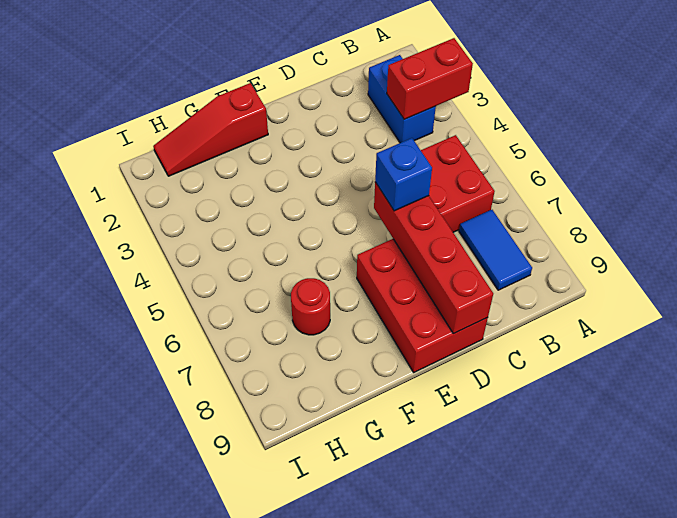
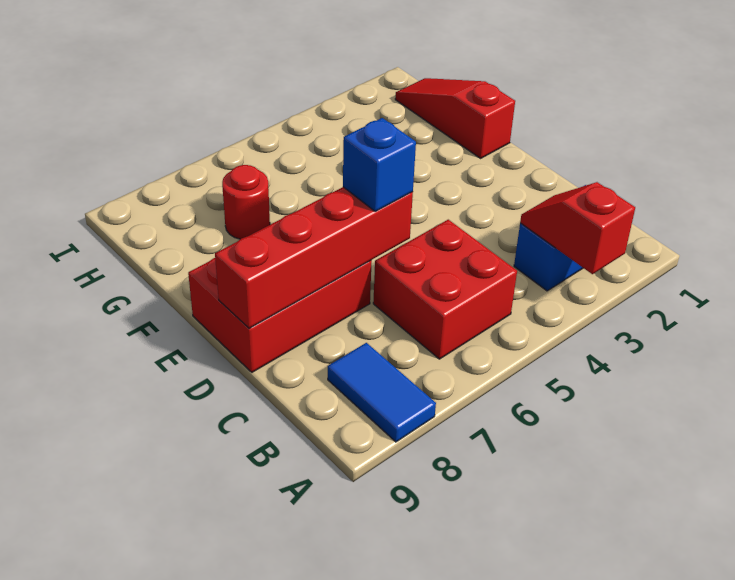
red brick A3:B3 level 2 -> red slope A3:B3 level 2 top A
blue tile B7:B8 level 1 -> blue tile A8:B8 level 1

